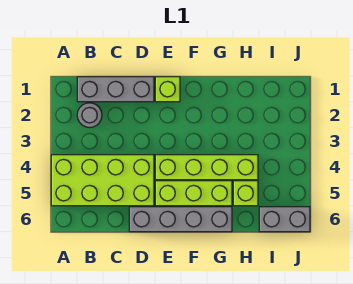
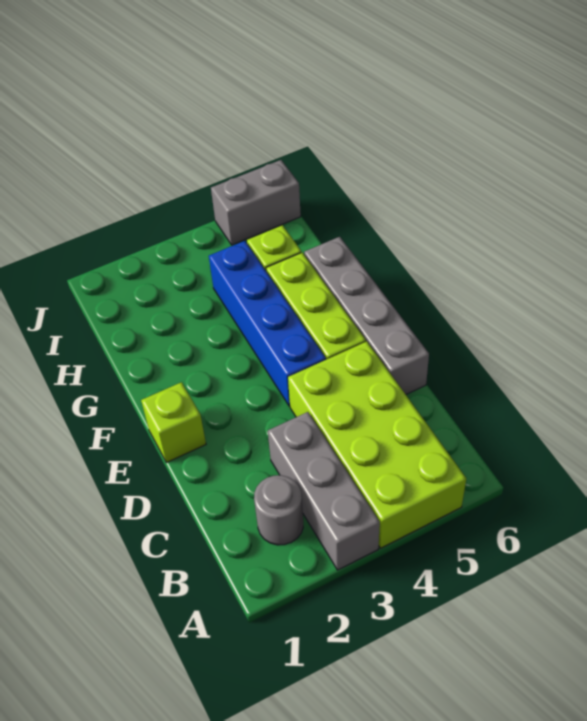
grey brick B1:D1 level 1 -> grey brick A3:C3 level 1
lime brick E4:H4 level 1 -> blue brick E4:H4 level 1
grey brick I6:J6 level 1 -> grey brick J5:J6 level 1

